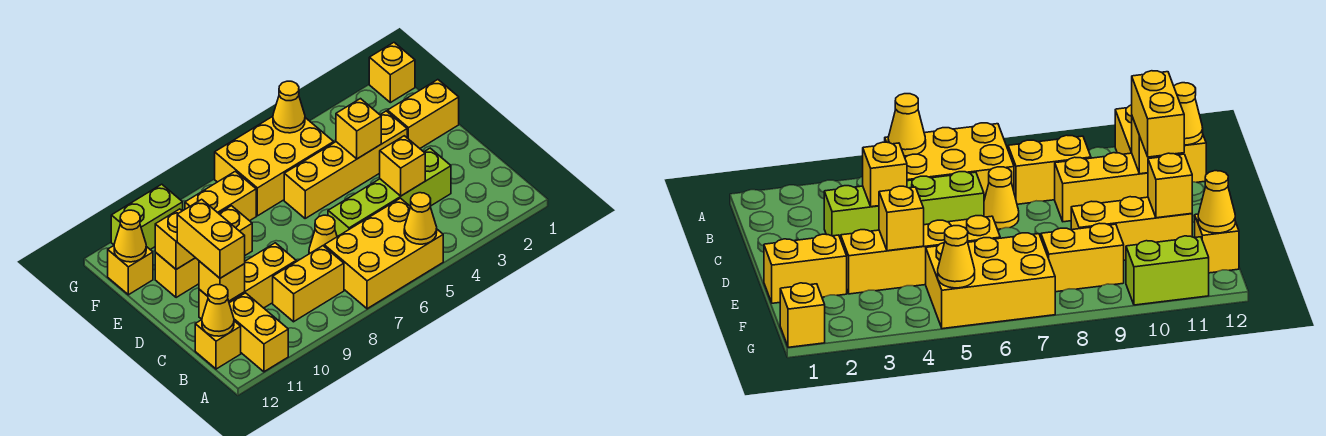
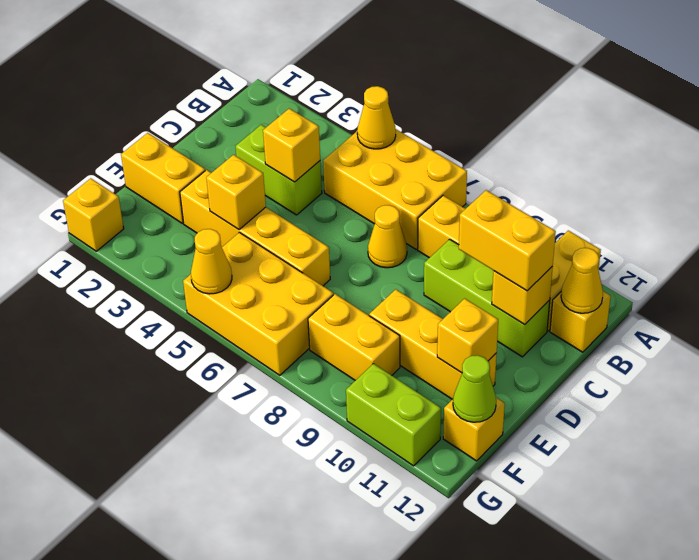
lime brick C3:C6 level 1 -> lime brick C3:C4 level 1
yellow brick C9:C11 level 1 -> lime brick C9:C11 level 1
yellow brick C11:D11 level 3 -> yellow brick C10:C11 level 3
yellow cone F12 level 2 -> lime cone F12 level 2

